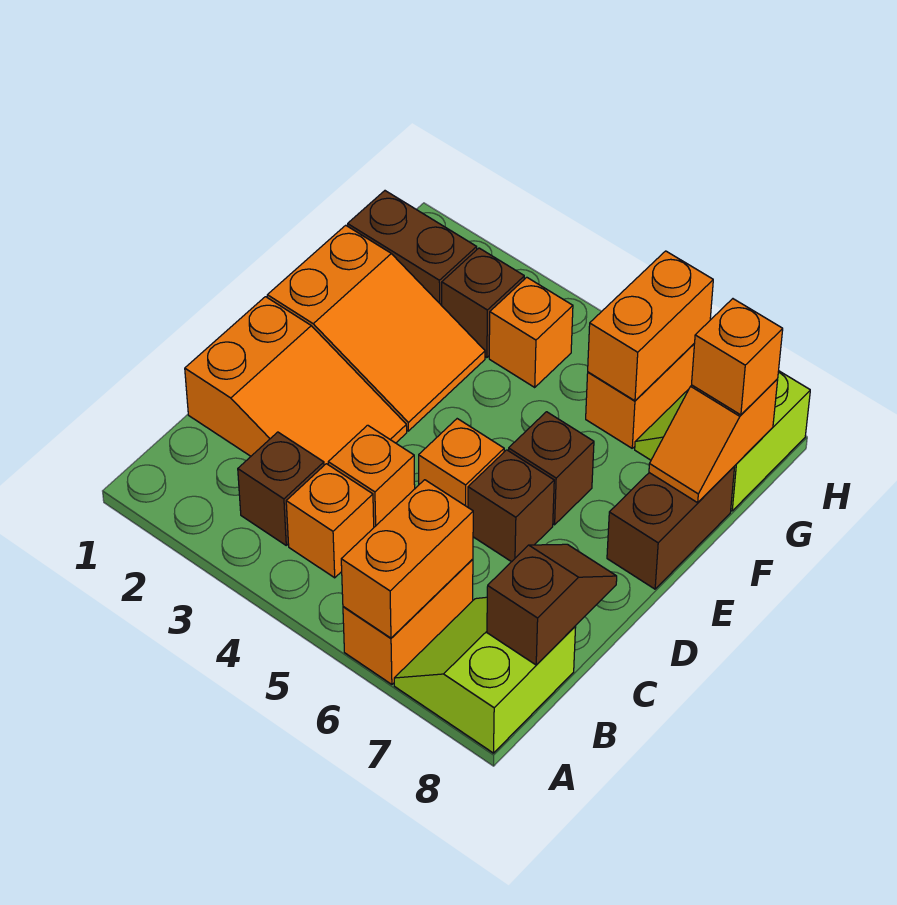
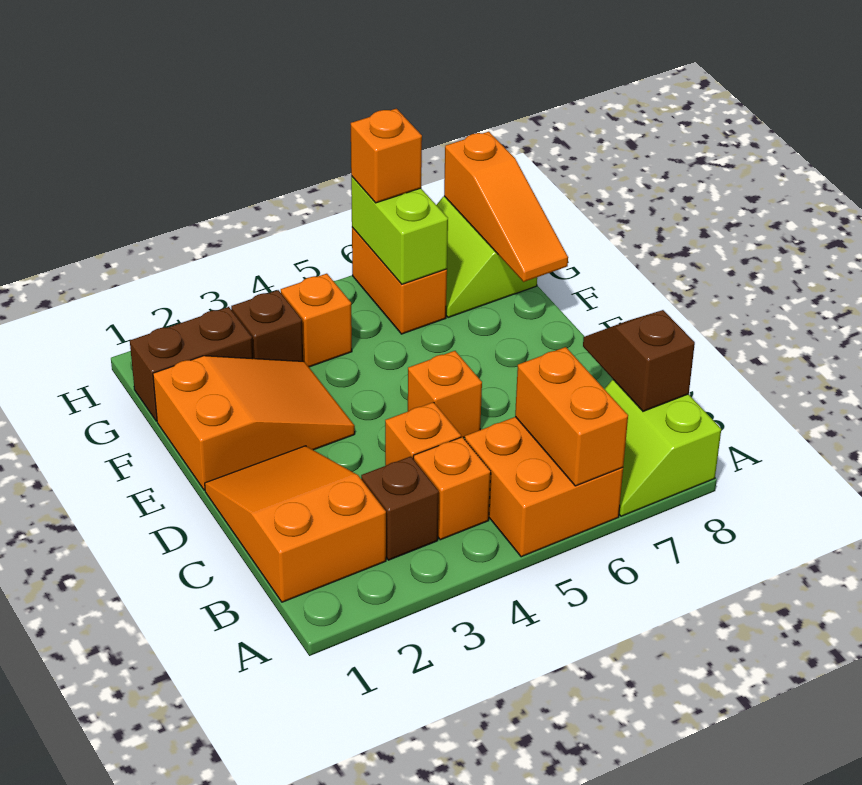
orange brick A6:B6 level 1 -> orange brick A5:B6 level 1
orange slope C1:D3 level 1 top 1 -> orange slope B1:D2 level 1 top B
brown brick D6 level 1 -> none
brown brick E6 level 1 -> none
brown brick E8:F8 level 1 -> none
orange slope F8:G8 level 2 top G -> orange slope F8:H8 level 2 top H
orange brick G6:H6 level 2 -> lime brick G6:H6 level 2
orange brick G8 level 3 -> orange brick H6 level 3

